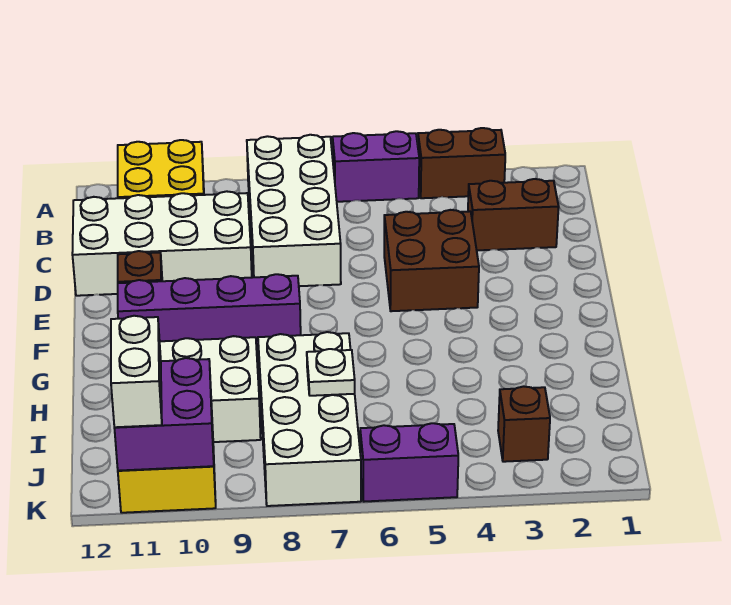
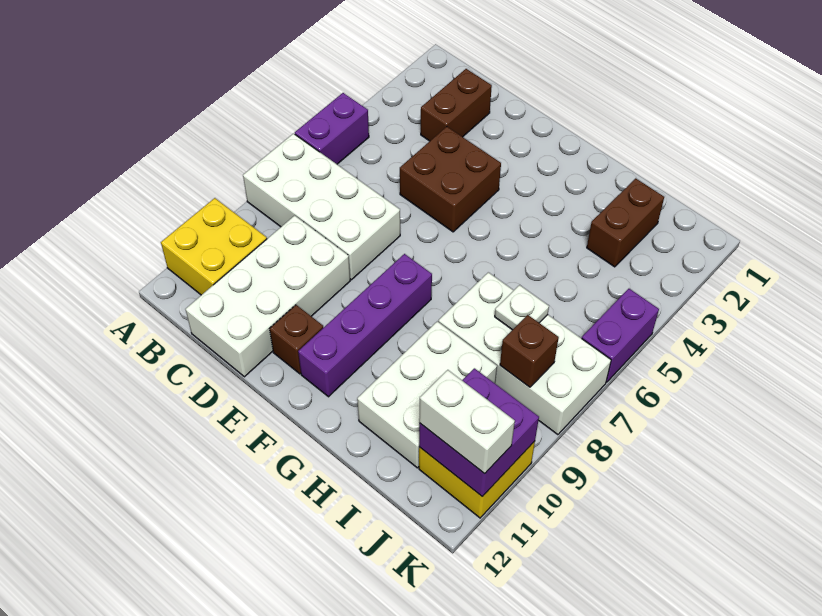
brown brick A3:A4 level 1 -> brown brick I2:I3 level 1
brown brick J3 level 1 -> brown brick J8 level 2

